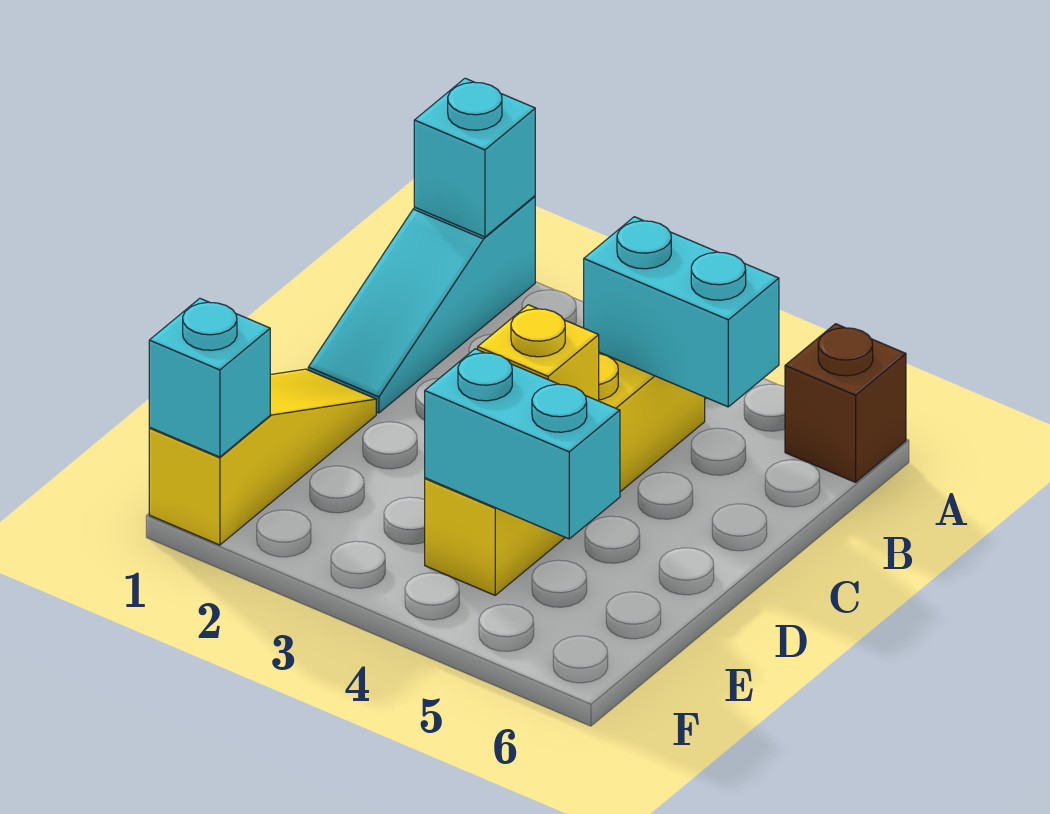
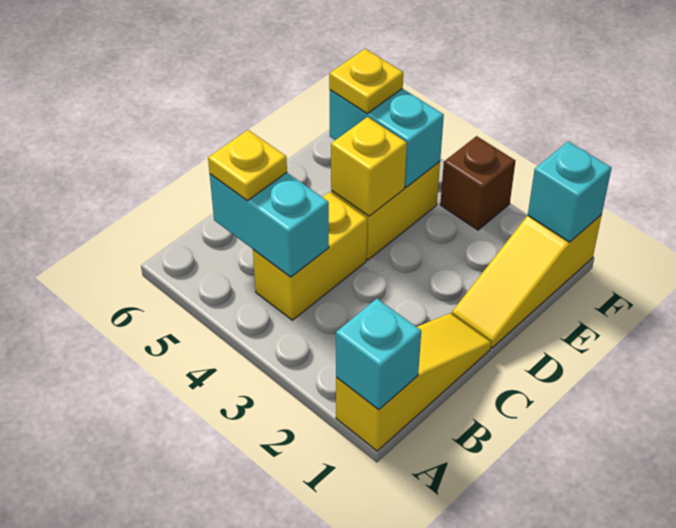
cyan slope A1:C1 level 1 top A -> yellow slope A1:C1 level 1 top A
brown brick A6 level 1 -> brown brick F3 level 1
none -> yellow plate B5 level 3
none -> yellow plate E5 level 3

